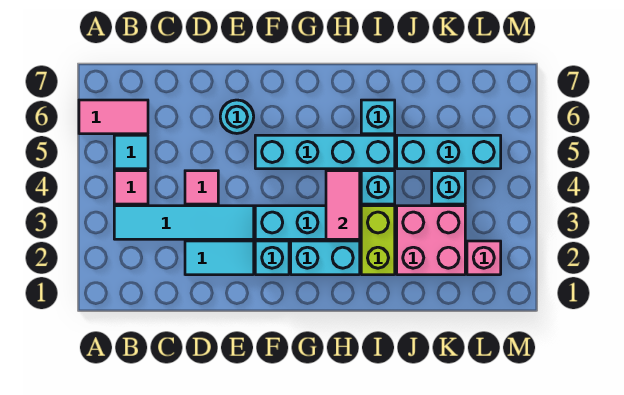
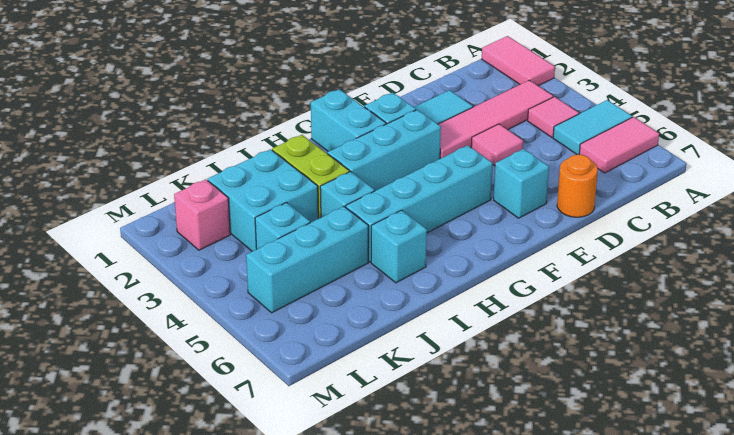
cyan tile B3:E3 level 1 -> pink tile B3:E3 level 1
cyan tile B5 level 1 -> cyan tile A5:B5 level 1
none -> orange round brick D7 level 1
cyan round brick E6 level 1 -> cyan brick E6 level 1
cyan brick G2:H2 level 1 -> cyan brick G1:G2 level 1
pink tile H3:H4 level 2 -> pink tile A1:A2 level 1
pink brick J2:K3 level 1 -> cyan brick J2:K3 level 1

